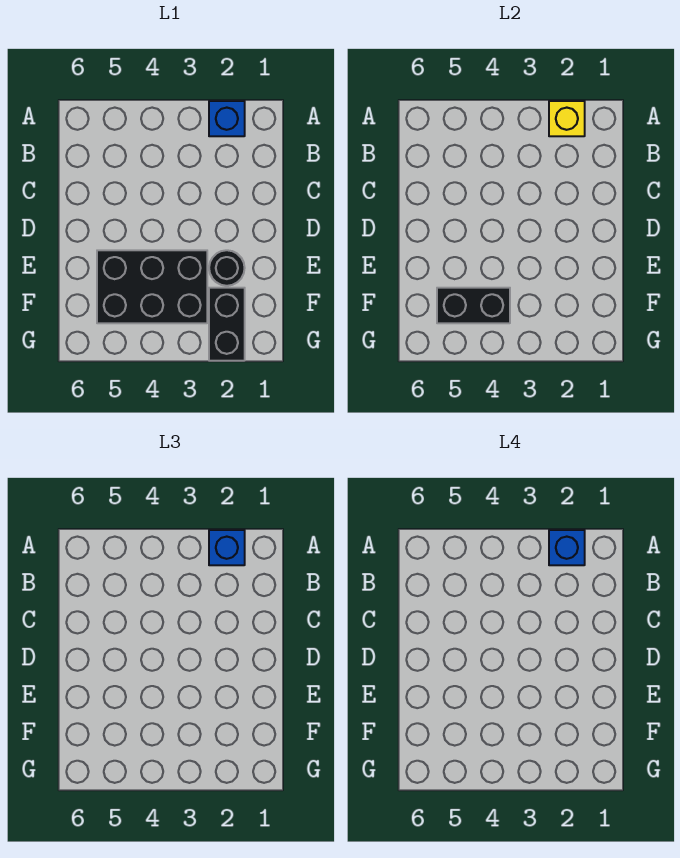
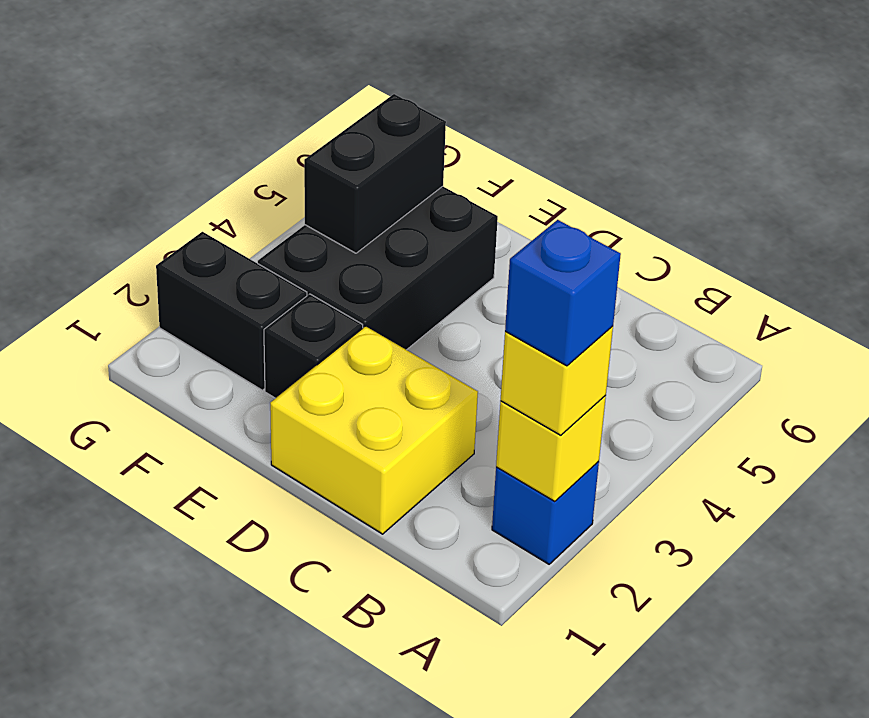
blue brick A2 level 3 -> yellow brick A2 level 3
none -> yellow brick C1:D2 level 1
black round brick E2 level 1 -> black brick E2 level 1

